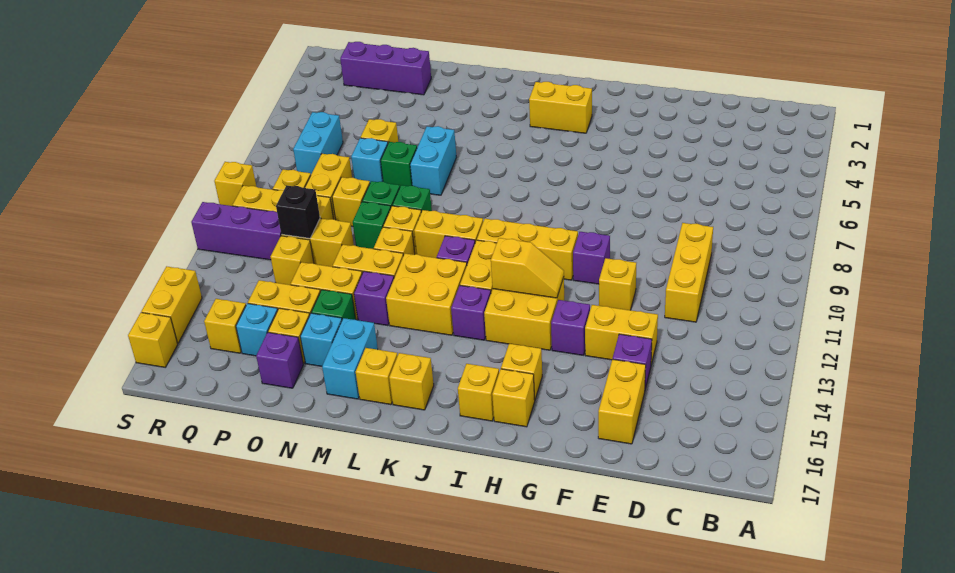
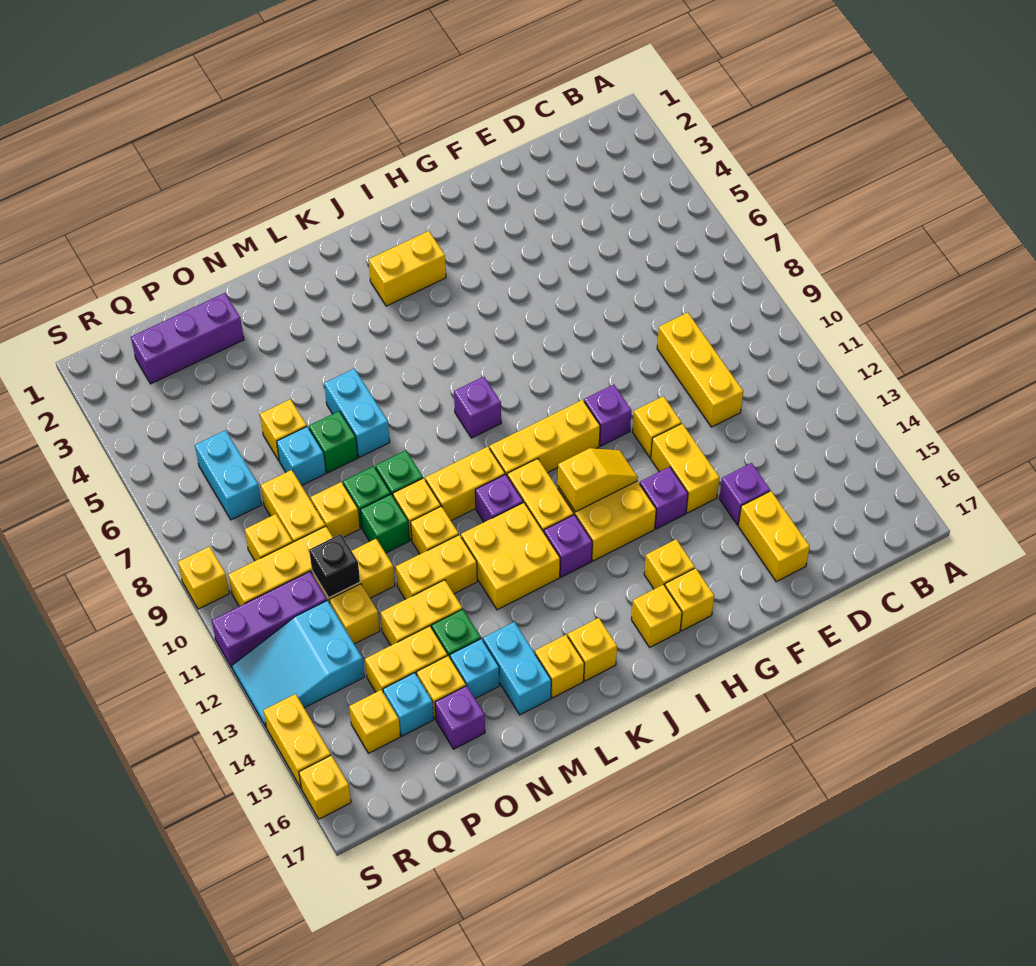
yellow brick E13:F13 level 1 -> yellow brick F12:F13 level 1
purple brick M13 level 1 -> purple brick J8 level 1
none -> cyan slope Q12:S13 level 1 top Q

